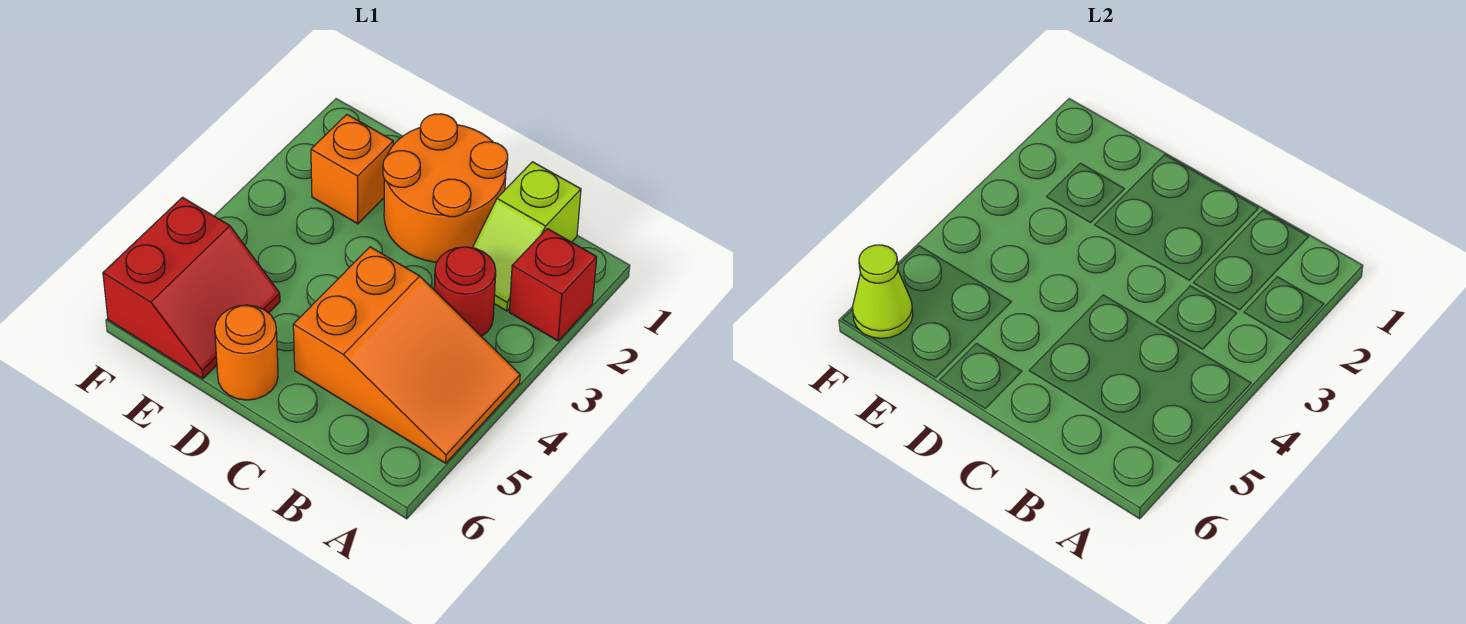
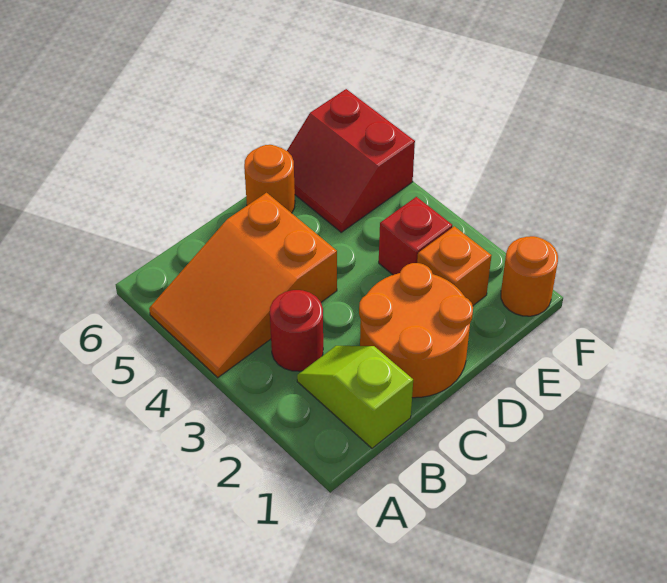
red brick A2 level 1 -> red brick E3 level 1
none -> orange round brick F1 level 1
lime cone F6 level 2 -> none

